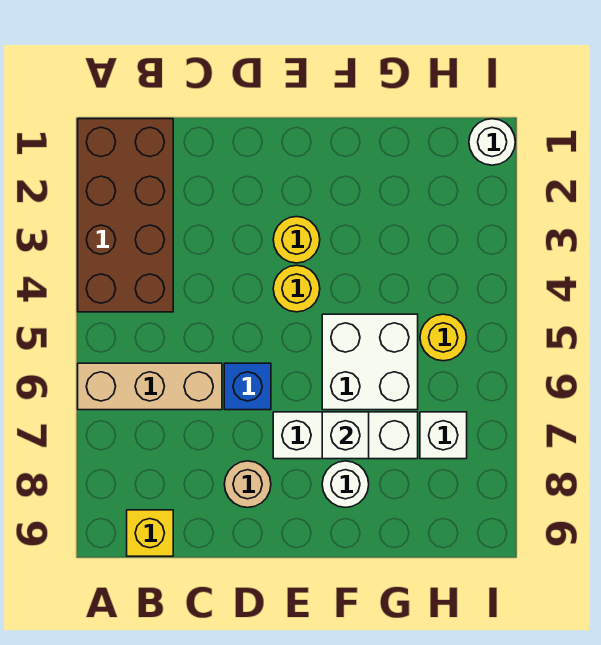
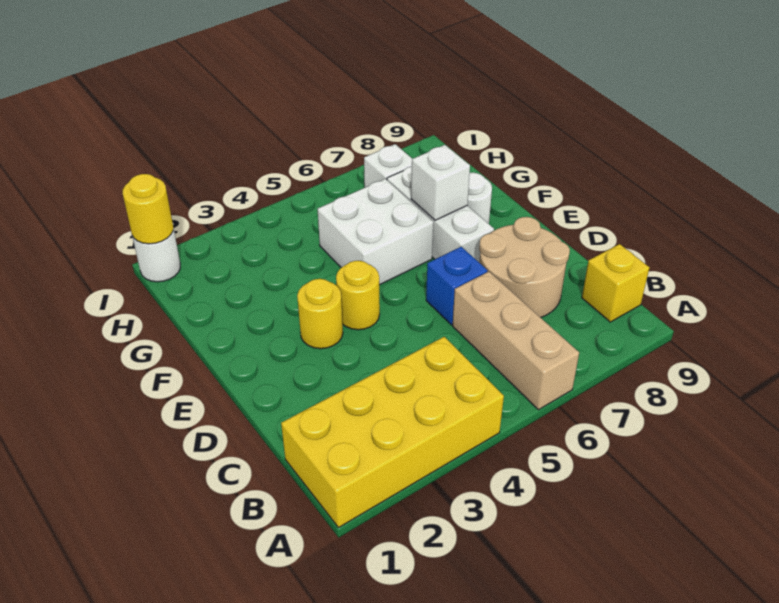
brown brick A1:B4 level 1 -> yellow brick A1:B4 level 1
tan round brick D8 level 1 -> tan round brick C7:D8 level 1
yellow round brick H5 level 1 -> yellow round brick I1 level 2

